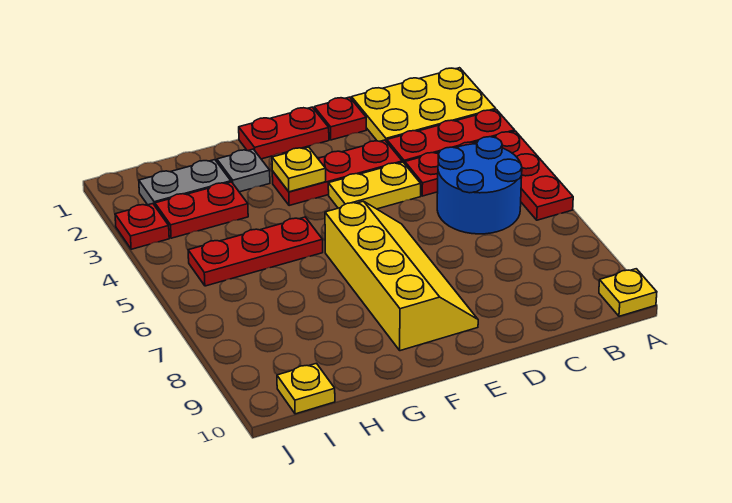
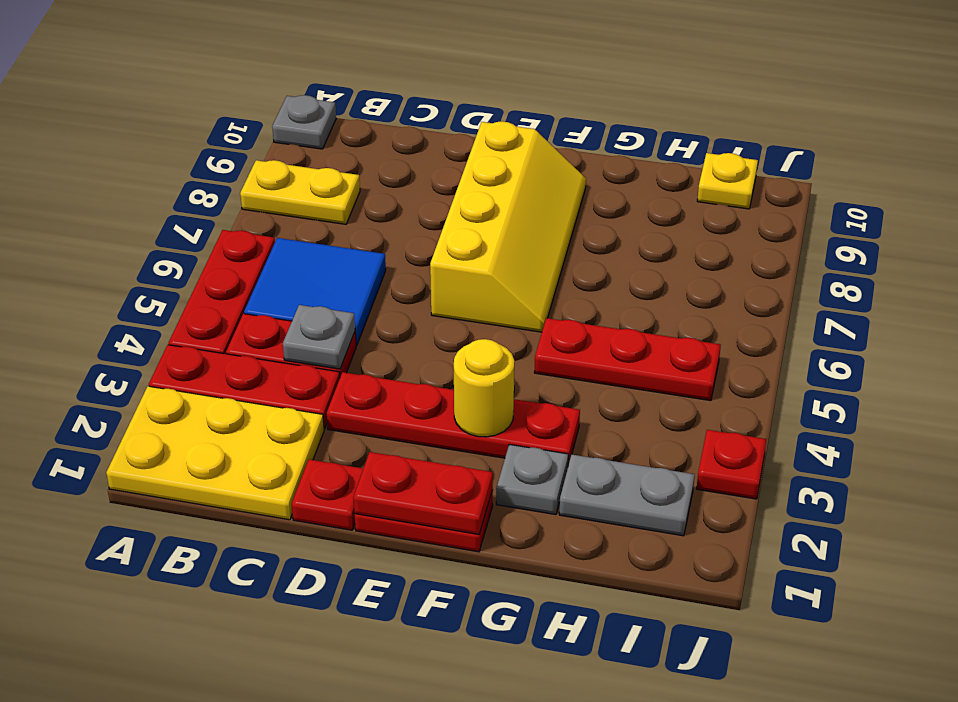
yellow plate A10 level 1 -> grey plate A10 level 1
blue round brick B5:C6 level 1 -> blue tile B5:C6 level 1
none -> grey plate C4 level 2
red plate D3:F3 level 1 -> red plate D3:G3 level 1
yellow plate D4:E4 level 1 -> yellow plate A8:B8 level 1
yellow slope E6:F9 level 1 top F -> yellow slope E6:F9 level 1 top E
yellow plate F3 level 2 -> yellow round brick F3 level 2
red plate H3:I3 level 1 -> red plate E1:F1 level 2

